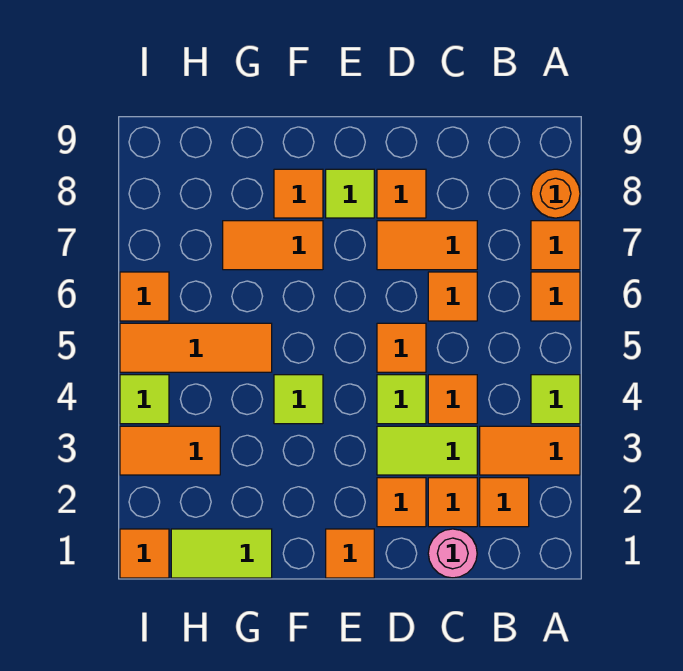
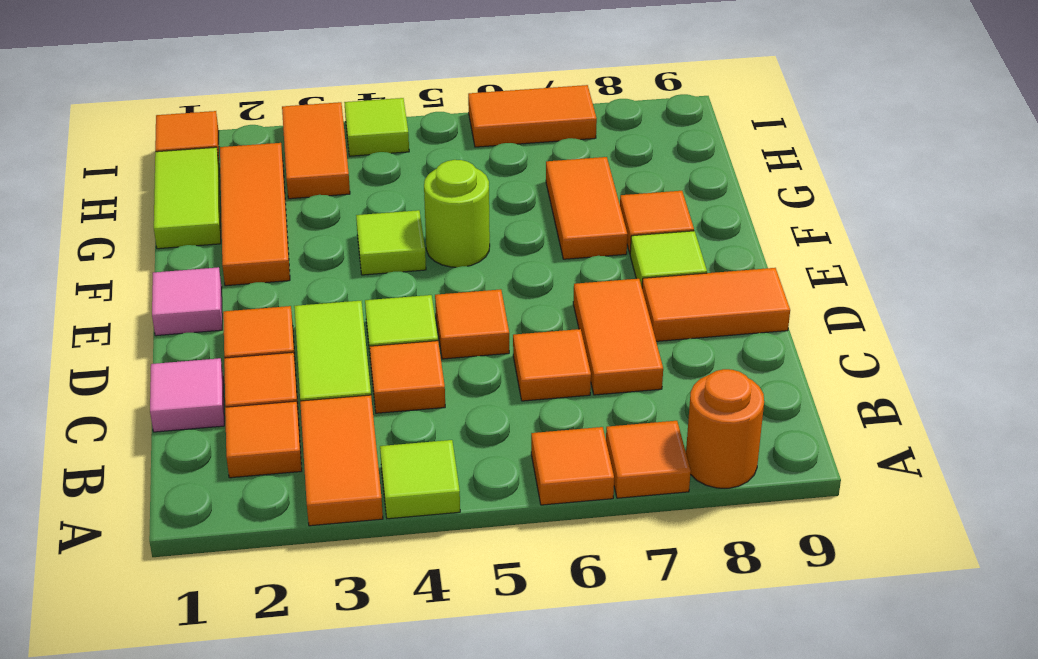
pink round brick C1 level 1 -> pink tile C1 level 1
orange tile D8 level 1 -> orange tile D8:D9 level 1
orange tile E1 level 1 -> pink tile E1 level 1
none -> lime round brick F5 level 1
orange tile G5:I5 level 1 -> orange tile F2:H2 level 1
orange tile I6 level 1 -> orange tile I6:I7 level 1

